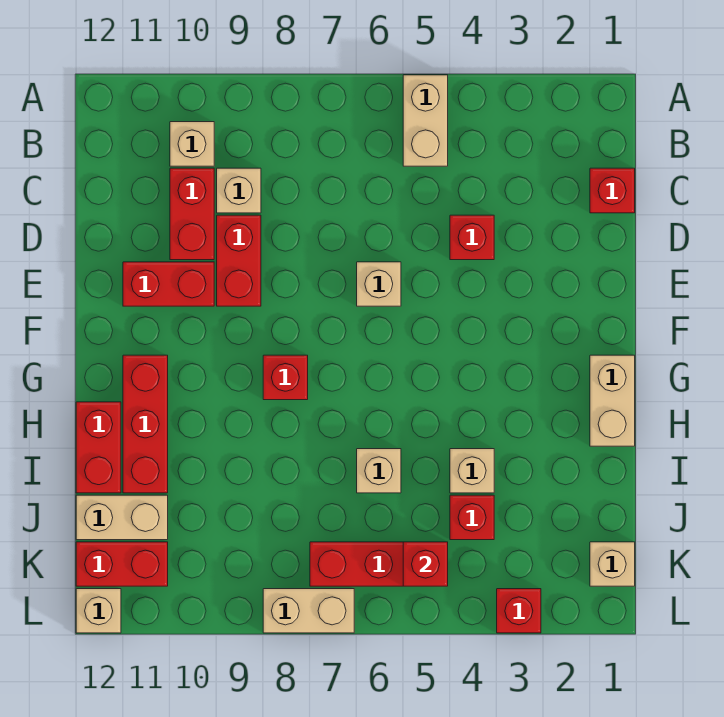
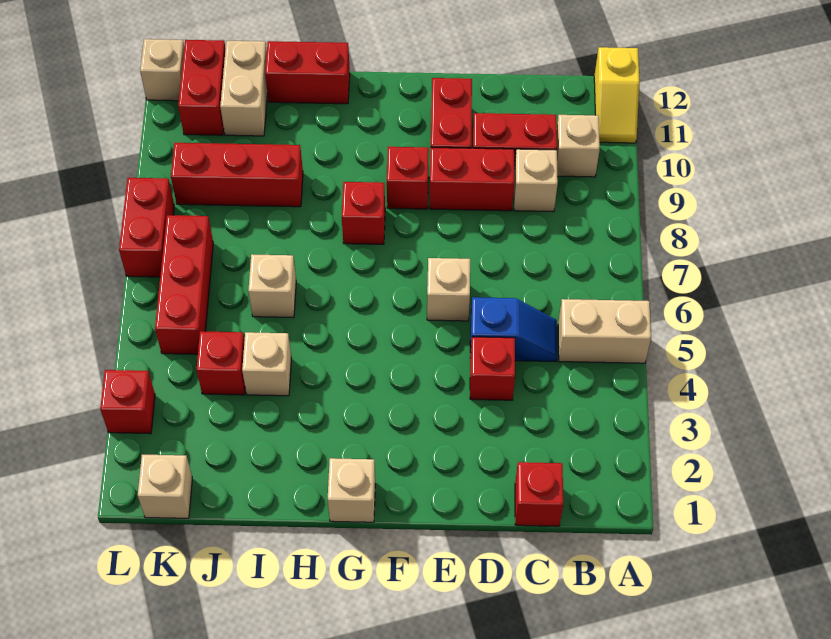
none -> yellow slope A11:A12 level 1 top 12
none -> blue slope C5:D5 level 1 top D
tan brick G1:H1 level 1 -> tan brick G1 level 1
red brick G11:I11 level 1 -> red brick I9:K9 level 1
red brick K5 level 2 -> red brick F9 level 1
tan brick L7:L8 level 1 -> red brick L7:L8 level 1

